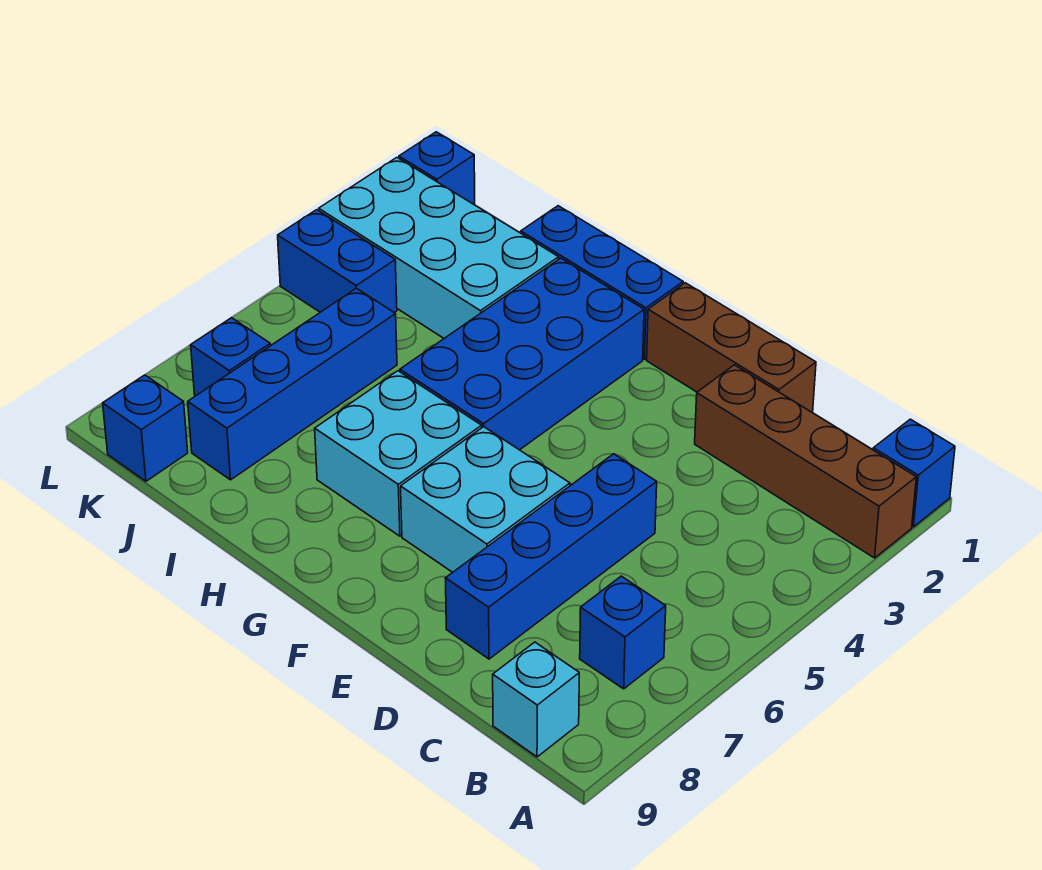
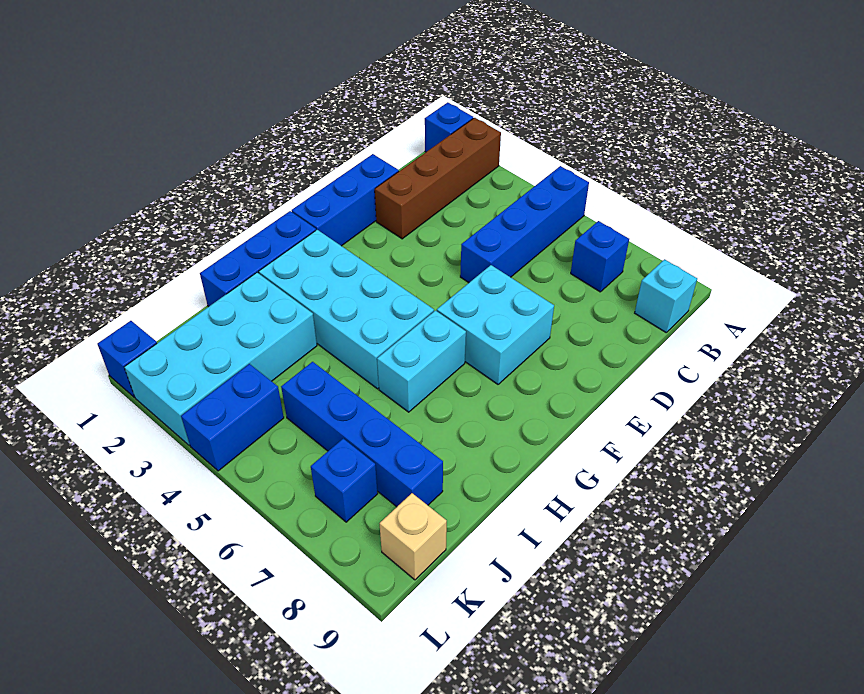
brown brick D1:F1 level 1 -> blue brick D1:F1 level 1
blue brick D5:D8 level 1 -> blue brick A5:D5 level 1
blue brick G2:H5 level 1 -> cyan brick G2:H5 level 1
cyan brick G6:H7 level 1 -> cyan brick G6:H6 level 1
blue brick K9 level 1 -> tan brick K9 level 1

